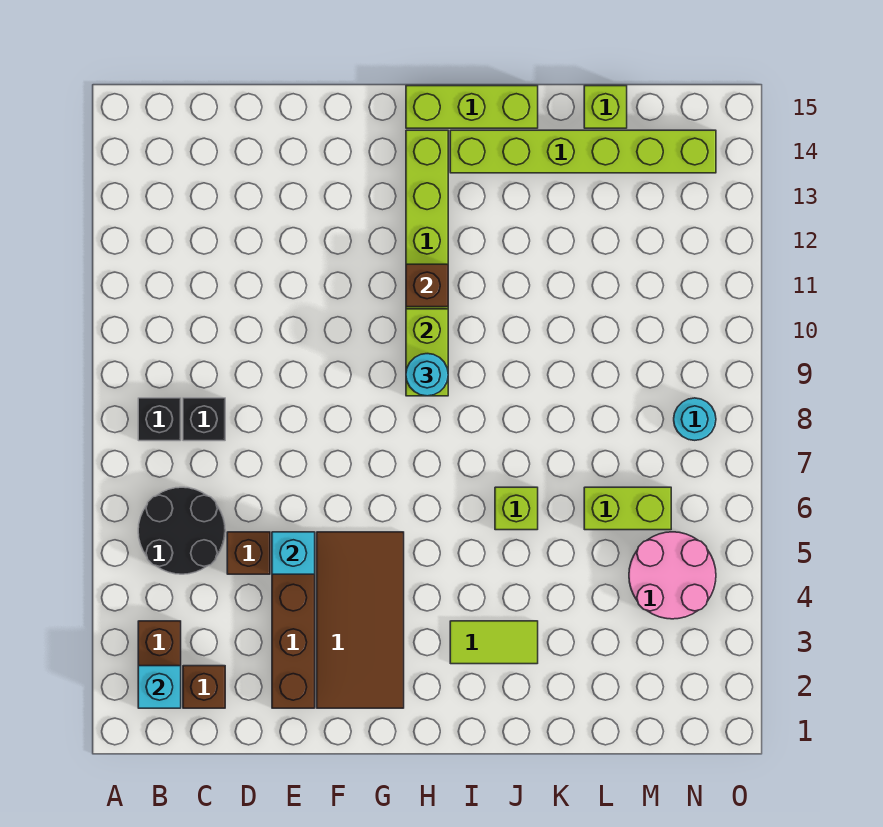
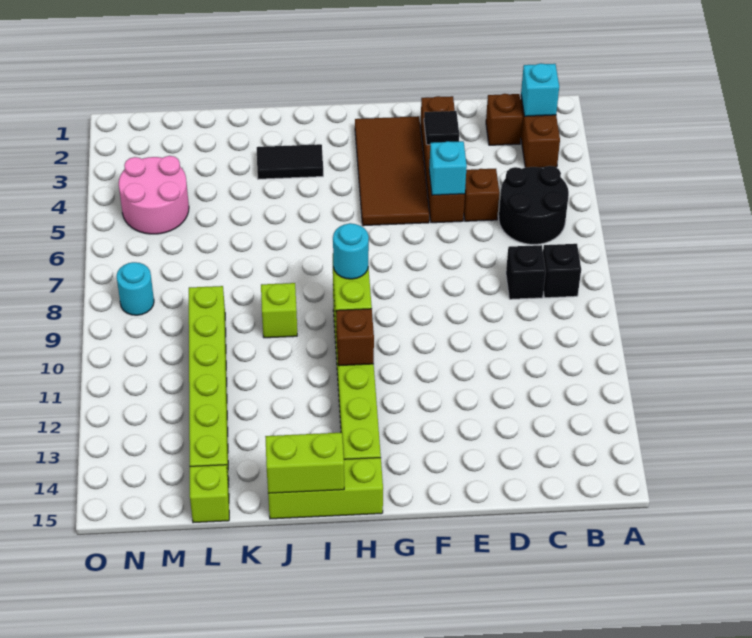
none -> black tile E3 level 2
lime tile I3:J3 level 1 -> black tile I3:J3 level 1
lime brick I14:N14 level 1 -> lime brick L9:L14 level 1
lime brick J6 level 1 -> lime brick J9 level 1
lime brick L6:M6 level 1 -> lime brick I15:J15 level 2

